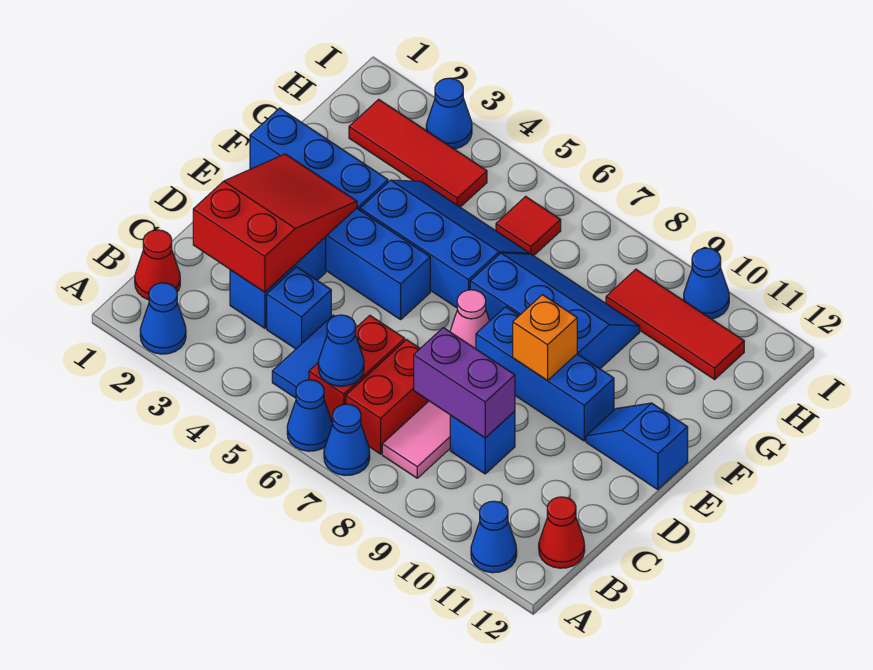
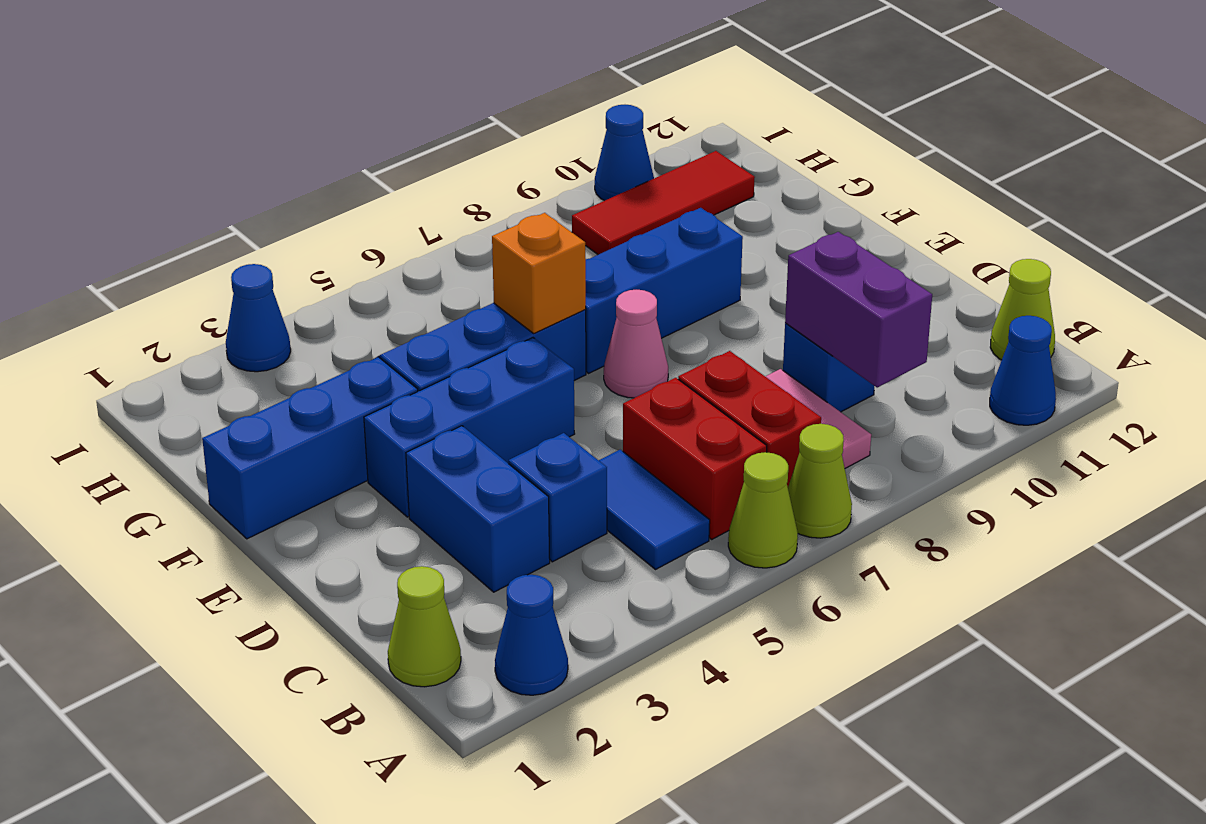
blue cone A6 level 1 -> lime cone A6 level 1
blue cone A7 level 1 -> lime cone A7 level 1
red cone B1 level 1 -> lime cone B1 level 1
blue cone B6 level 2 -> none
red cone B12 level 1 -> lime cone B12 level 1
red slope C2:E3 level 2 top C -> none
purple brick C8:C9 level 2 -> purple brick B9:C9 level 2
blue brick E8:E10 level 1 -> none
orange brick E9 level 2 -> orange brick F6 level 2
blue slope E11:E12 level 1 top 12 -> none
red tile H2:H4 level 1 -> none
red tile H6 level 1 -> none

